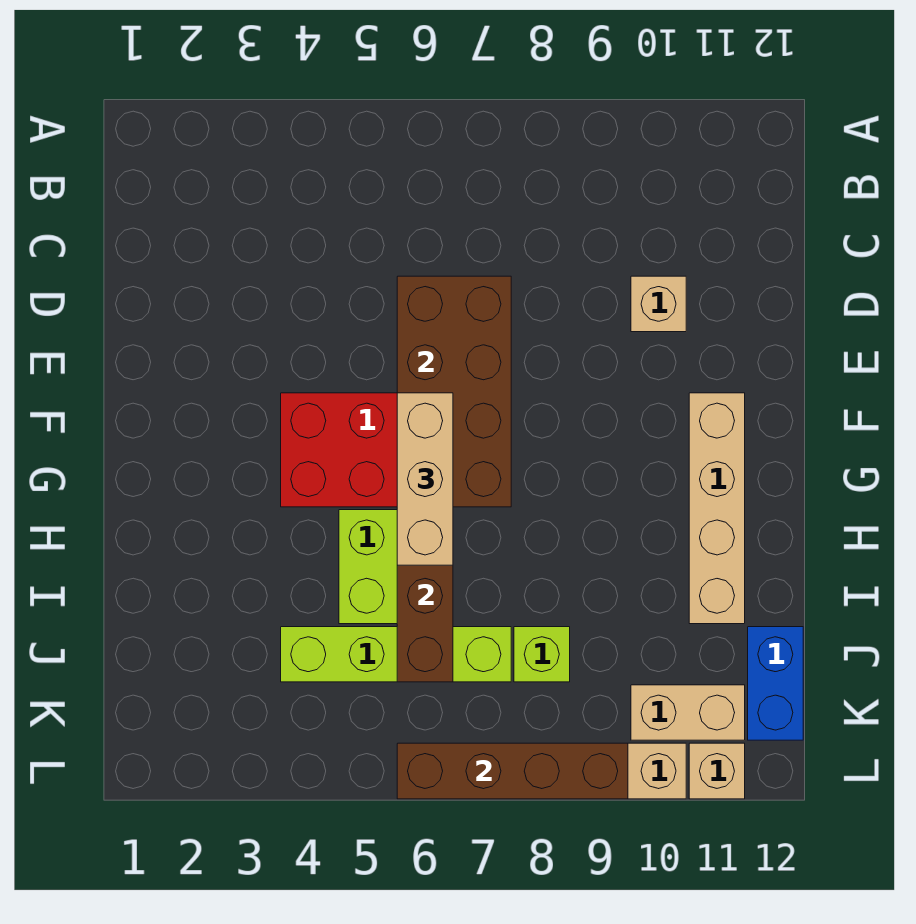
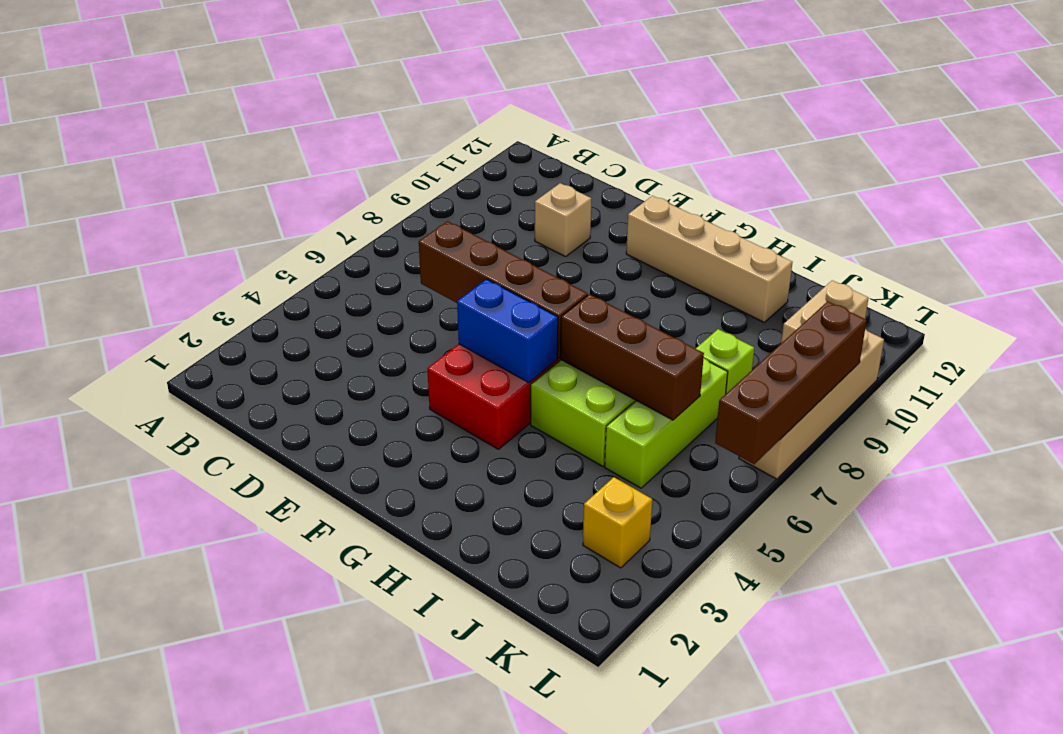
brown brick D6:G7 level 2 -> brown brick D6:G6 level 2
tan brick F6:H6 level 3 -> none
lime brick J4:J7 level 1 -> lime brick J5:J7 level 1
blue brick J12:K12 level 1 -> blue brick F5:G5 level 2
none -> yellow brick K3 level 1
tan brick L11 level 1 -> none

